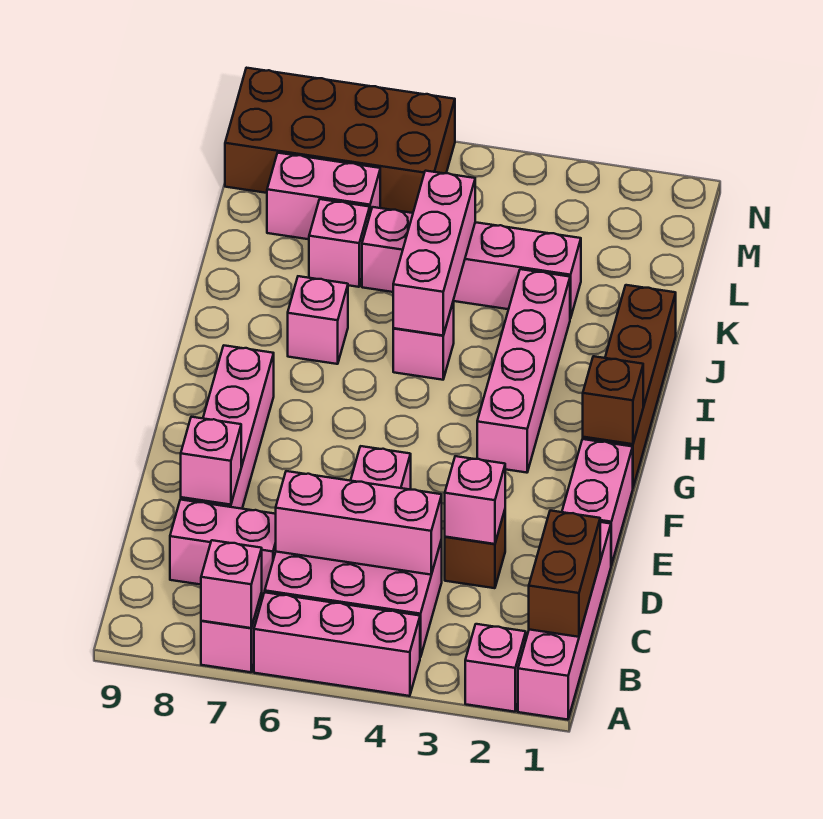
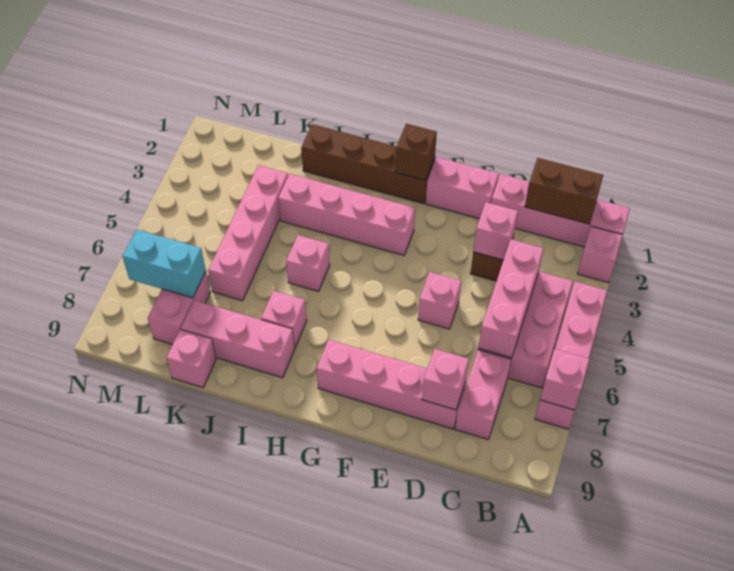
pink brick I5:K5 level 2 -> pink brick I8:K8 level 1
pink brick K7 level 1 -> pink brick K9 level 1
none -> cyan brick L7:M7 level 2
brown brick M6:N9 level 1 -> none

